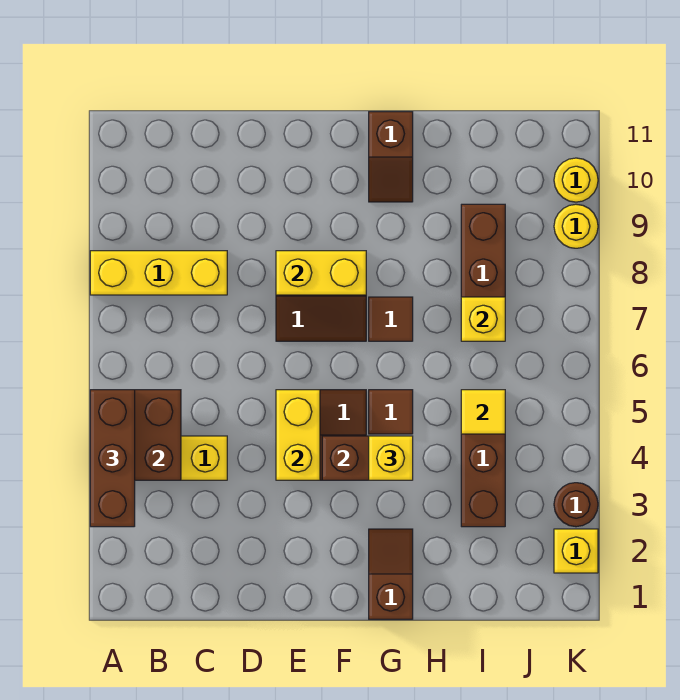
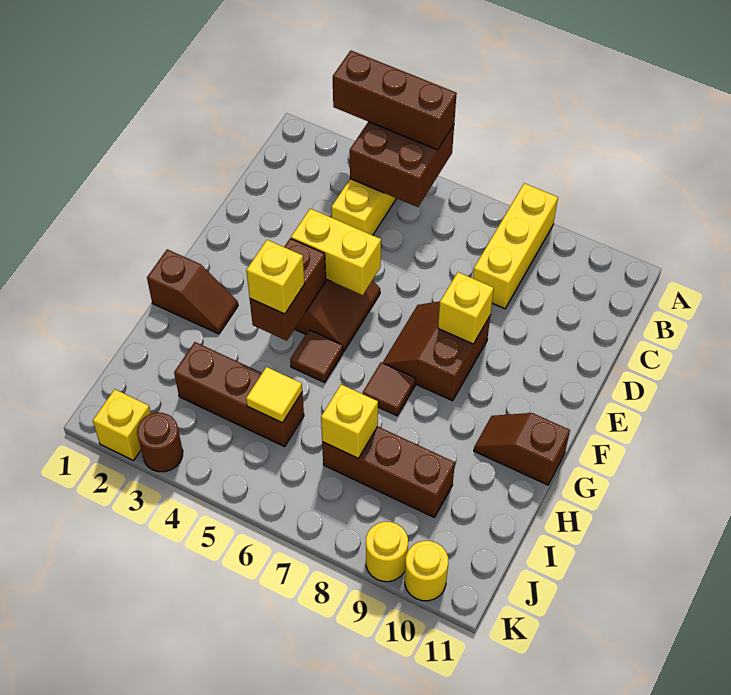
yellow brick E8:F8 level 2 -> yellow brick E8 level 2

